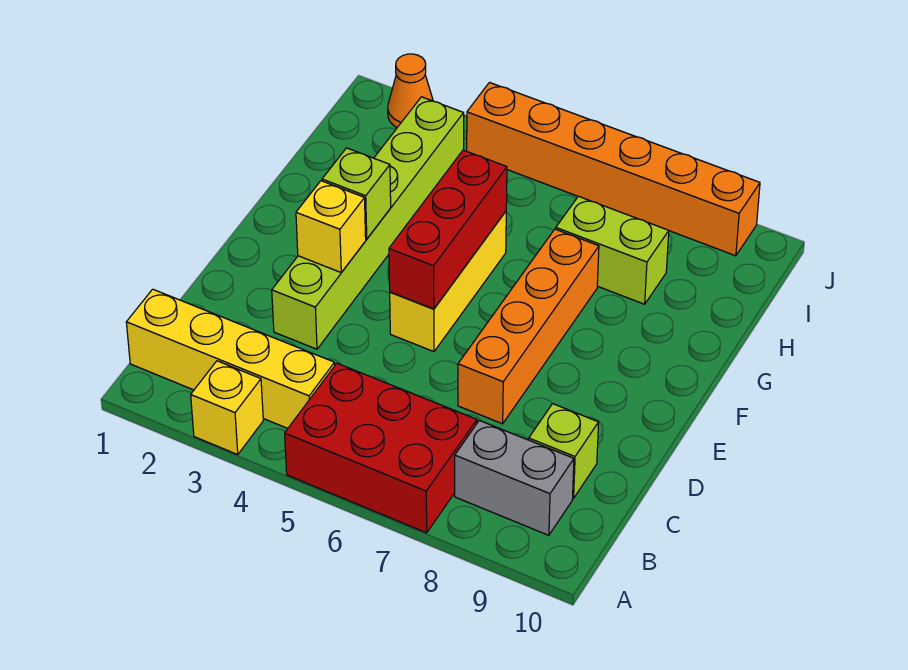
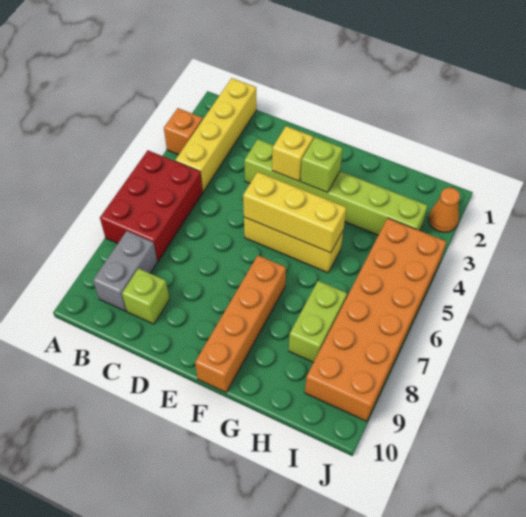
yellow brick A3 level 1 -> orange brick A3 level 1
orange brick D7:G7 level 1 -> orange brick F7:F10 level 1
red brick E5:G5 level 2 -> yellow brick E5:G5 level 2
orange brick J4:J9 level 1 -> orange brick I4:J9 level 1

